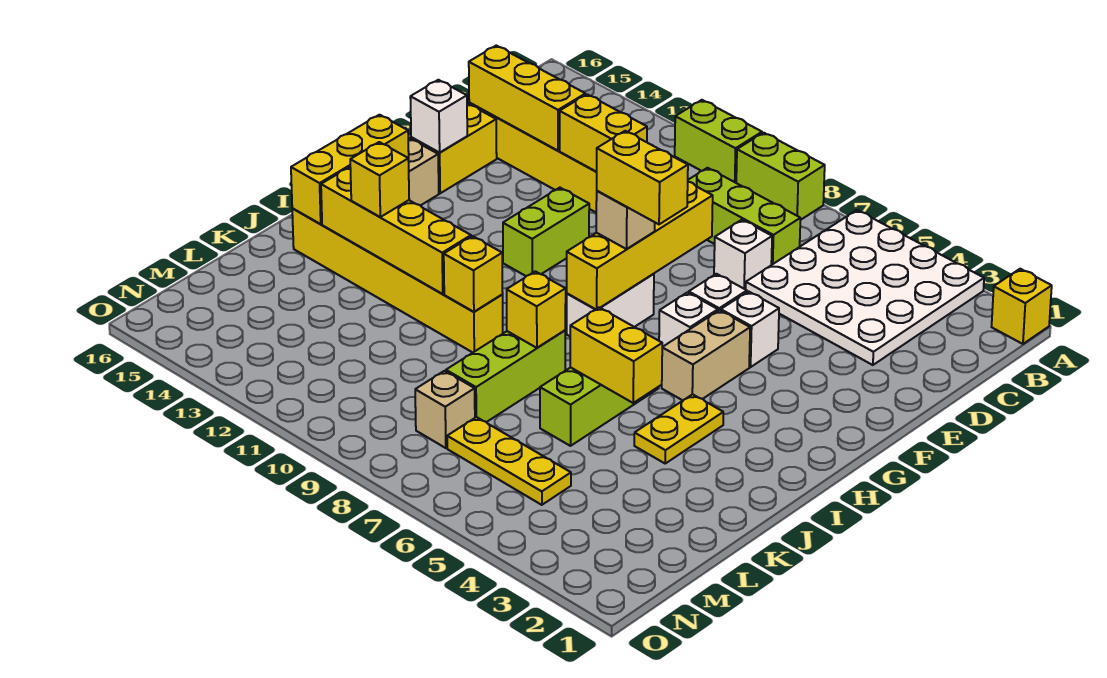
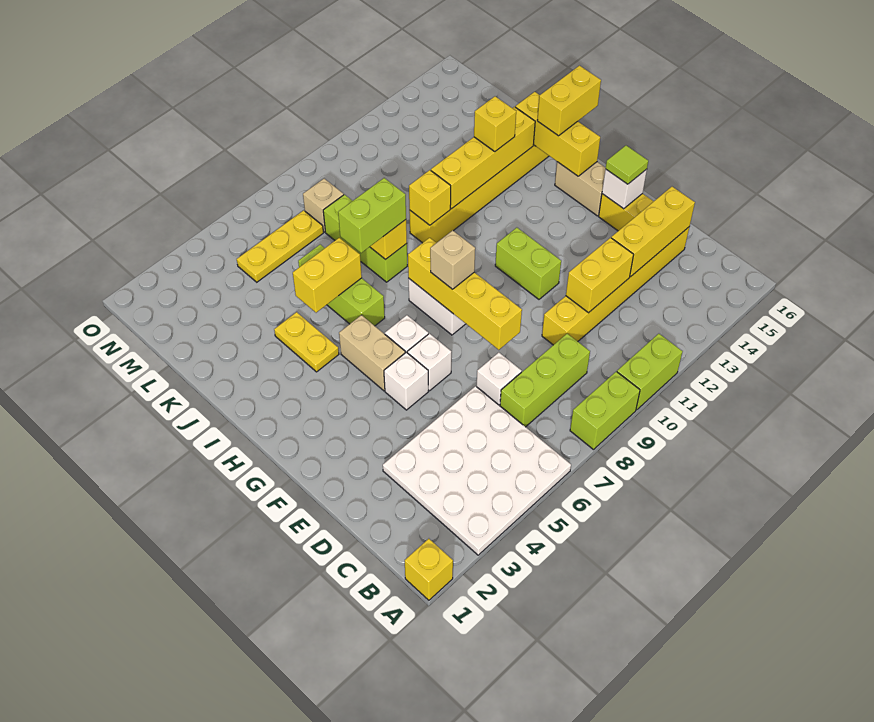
none -> lime tile F15 level 3
yellow brick G7:G8 level 4 -> yellow brick I15:I16 level 3
none -> lime brick J7:J8 level 3

